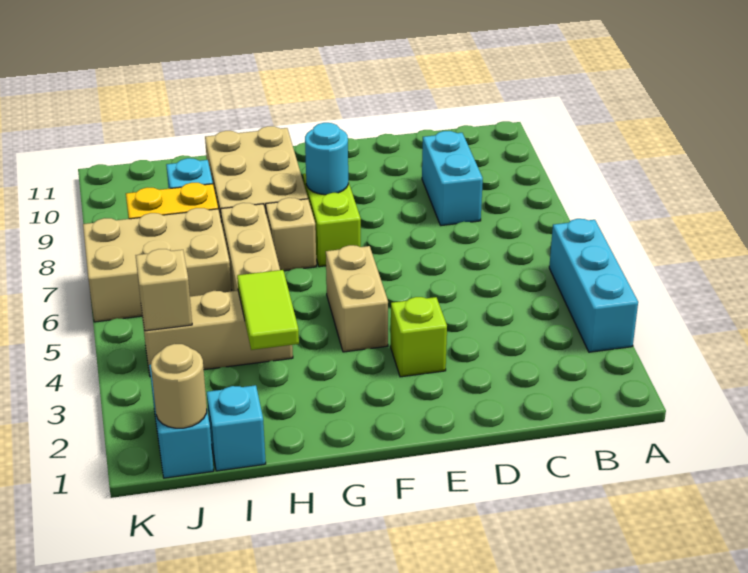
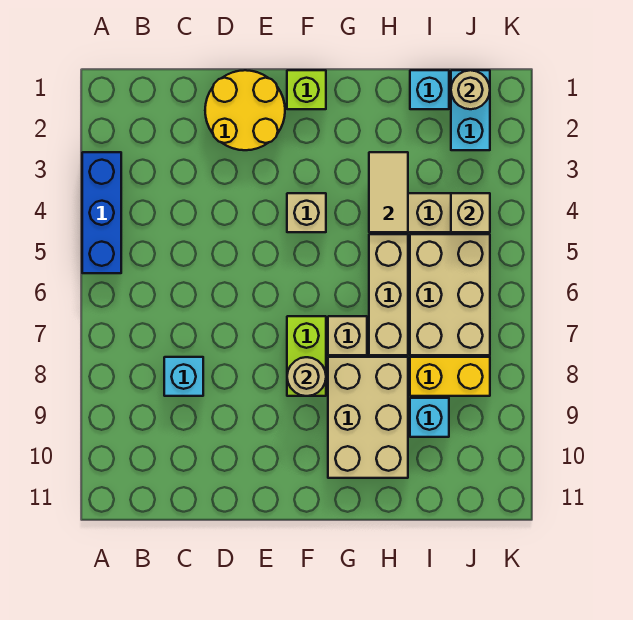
cyan brick A3:A5 level 1 -> blue brick A3:A5 level 1
cyan brick C8:C9 level 1 -> cyan brick C8 level 1
none -> yellow round brick D1:E2 level 1
lime brick E3 level 1 -> lime brick F1 level 1
tan brick F4:F5 level 1 -> tan brick F4 level 1
cyan round brick F8 level 2 -> tan round brick F8 level 2
lime tile H3:H4 level 2 -> tan tile H3:H4 level 2
tan brick I6:K7 level 1 -> tan brick I5:J7 level 1

